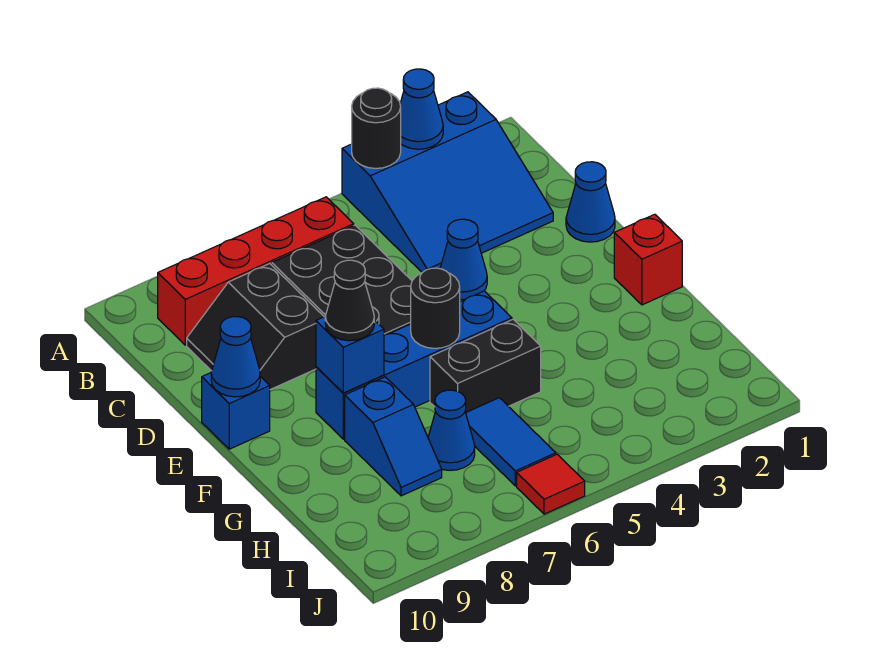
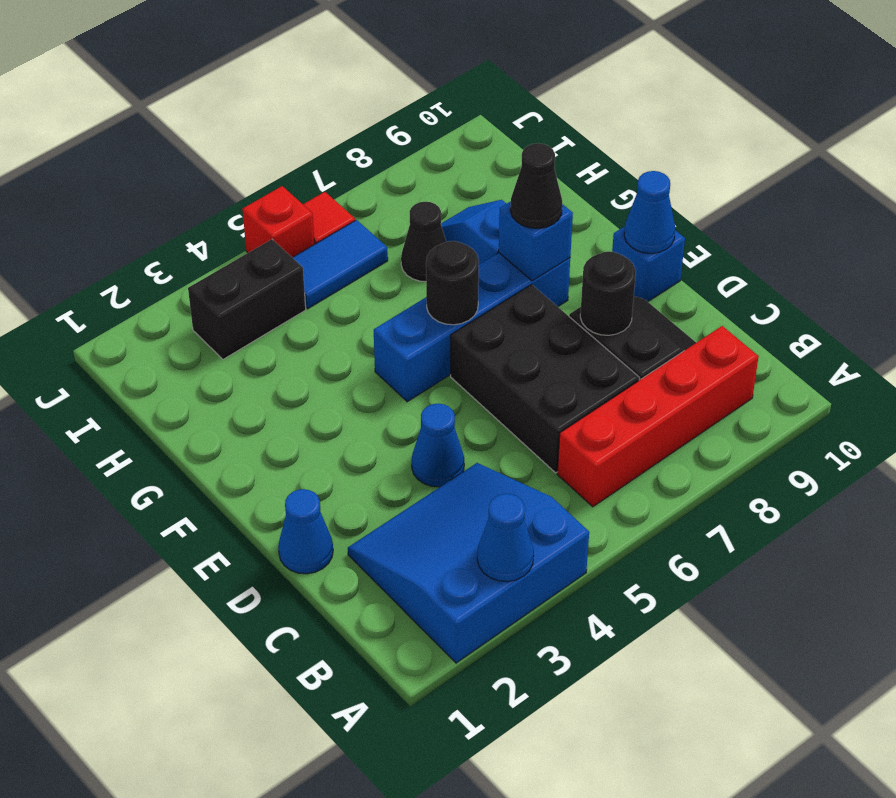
black round brick A4 level 2 -> black round brick D8 level 2
red brick F1 level 1 -> red brick J5 level 1
black brick G5:G6 level 1 -> black brick I3:I4 level 1
blue tile H6:I6 level 1 -> blue tile I5:I6 level 1
blue cone H7 level 1 -> black cone H7 level 1

